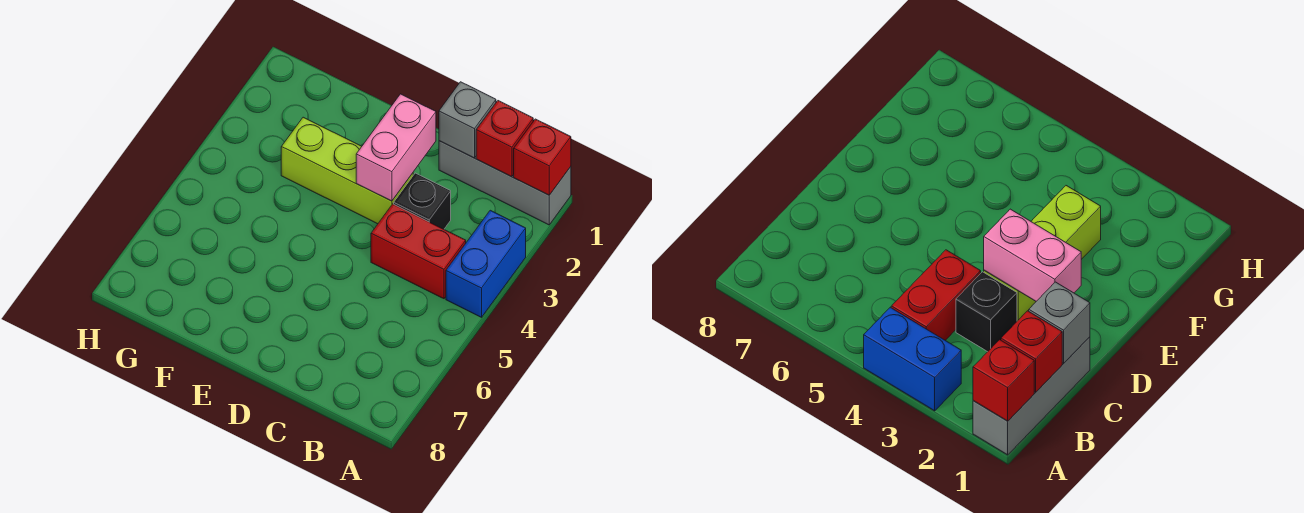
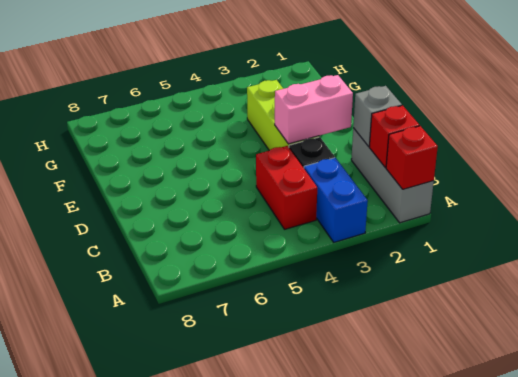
blue brick A3:A4 level 1 -> blue brick A3:B3 level 1

